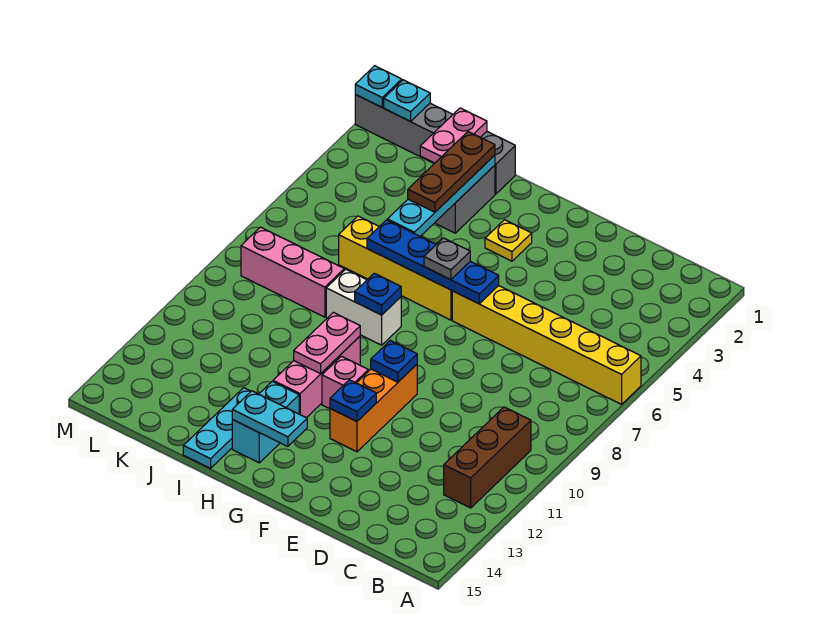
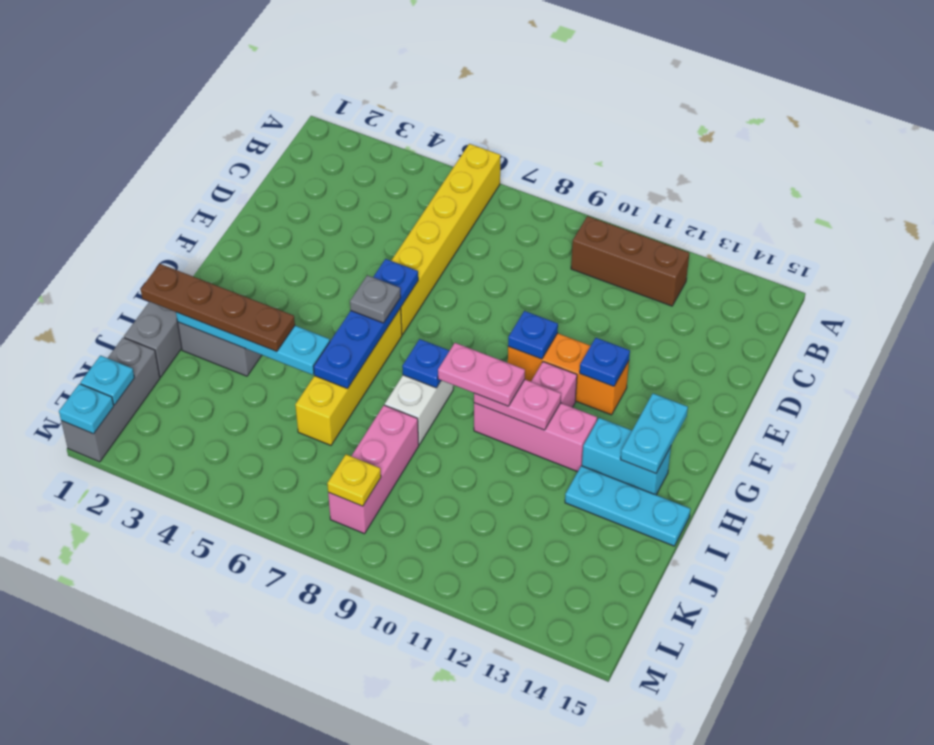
yellow plate G3 level 1 -> yellow plate L8 level 2
brown plate I2:I4 level 3 -> brown plate I1:I4 level 3
pink plate J1:J2 level 2 -> pink plate H9:H10 level 3

